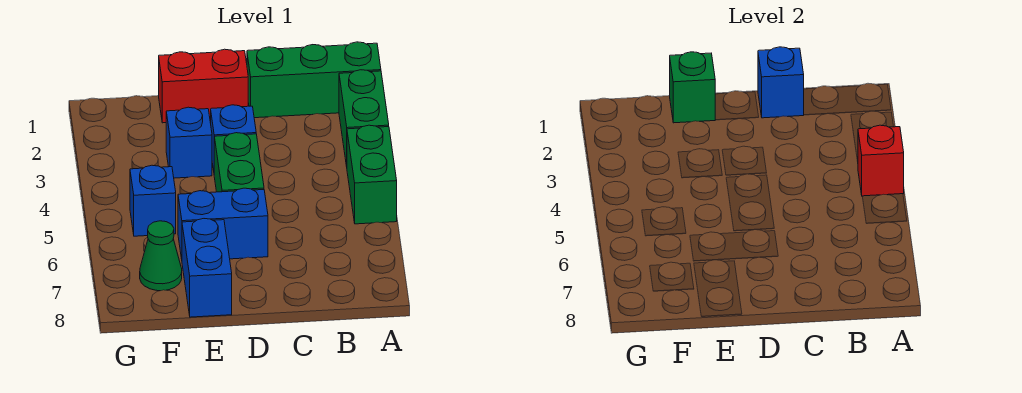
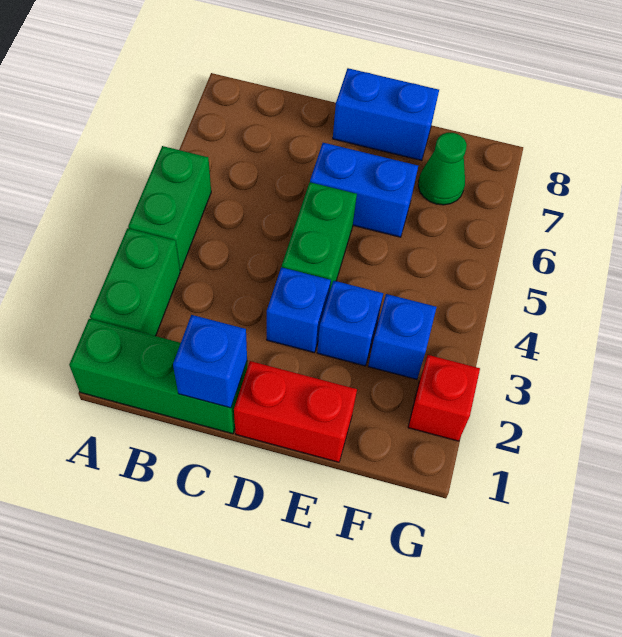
red brick A4 level 2 -> red brick G2 level 1
green brick E1 level 2 -> none
blue brick E7:E8 level 1 -> blue brick D8:E8 level 1
blue brick F5 level 1 -> blue brick F3 level 1

